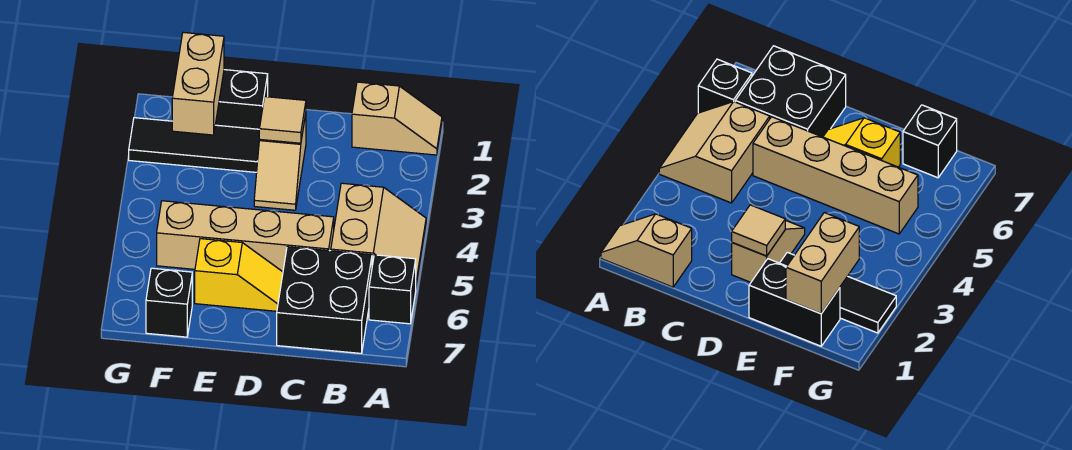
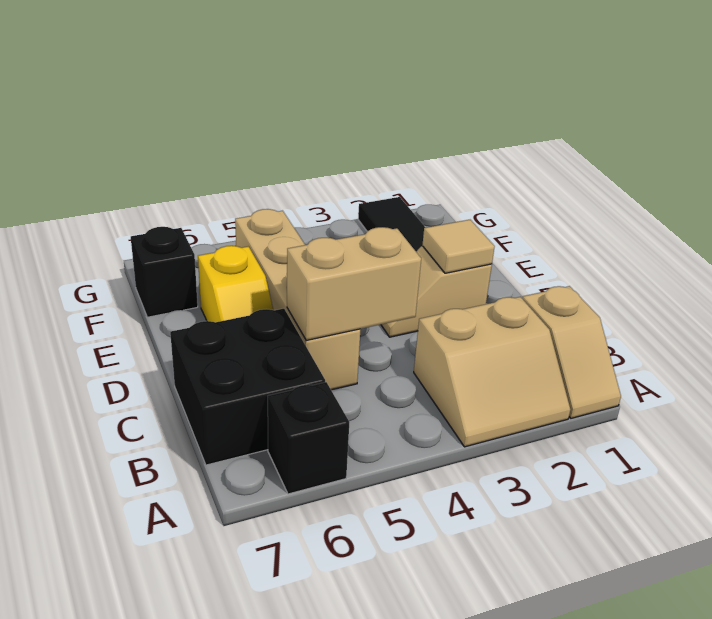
tan slope A4:B5 level 1 top B -> tan slope A2:B3 level 1 top B
black brick E1:F1 level 1 -> none
tan brick F1:F2 level 2 -> tan brick C4:C5 level 2

